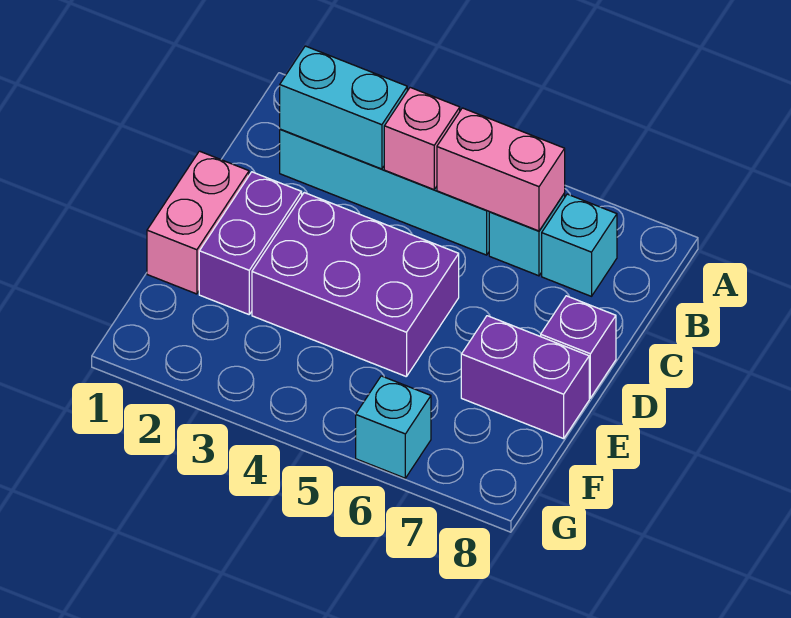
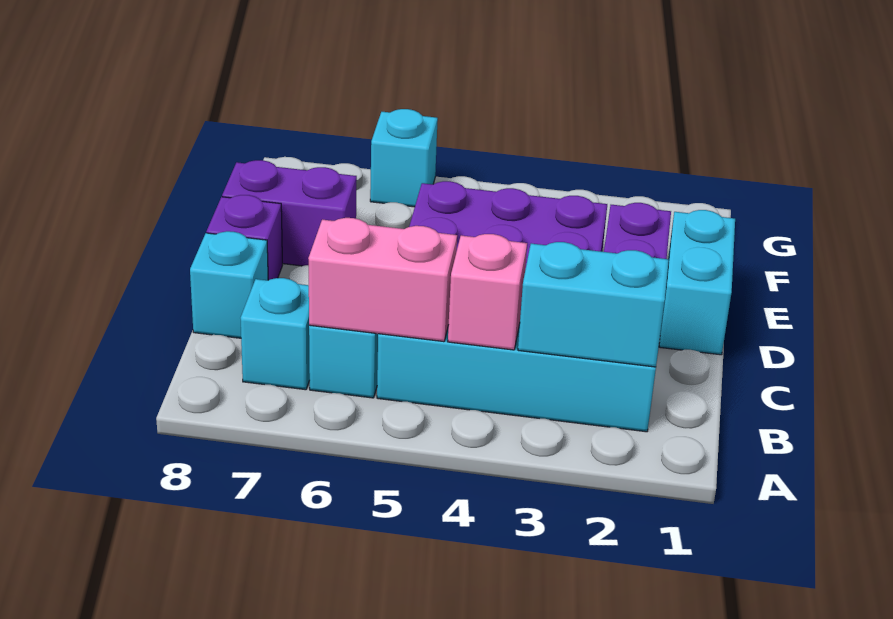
none -> cyan brick C8 level 1
pink brick D1:E1 level 1 -> cyan brick D1:E1 level 1

